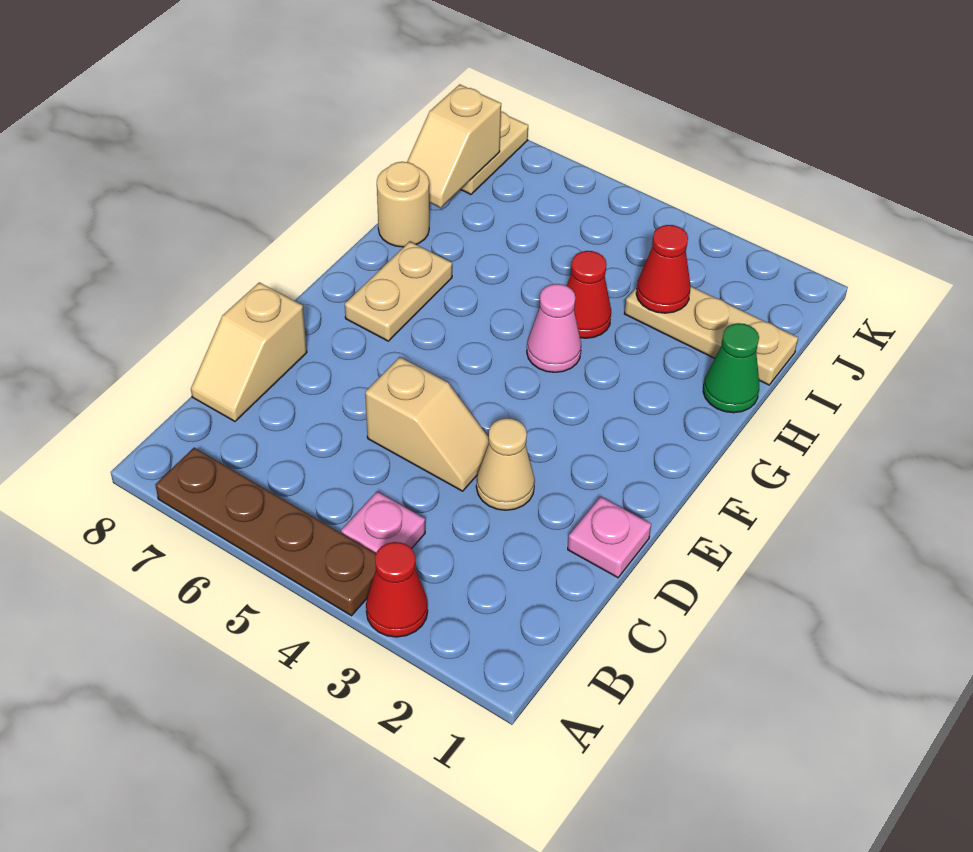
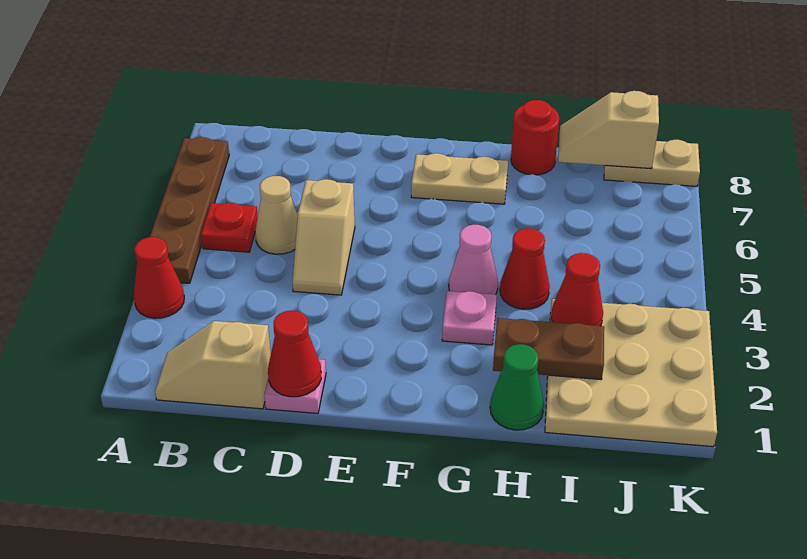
pink plate B4 level 1 -> pink plate G3 level 1
none -> red plate B5 level 1
tan slope C8:D8 level 1 top D -> tan slope B1:C1 level 1 top C
none -> red cone D1 level 2
tan cone D3 level 1 -> tan cone C5 level 1
none -> brown plate H2:I2 level 2
tan round brick H8 level 1 -> red round brick H8 level 1
tan plate I1:I3 level 1 -> tan plate I1:K3 level 1

